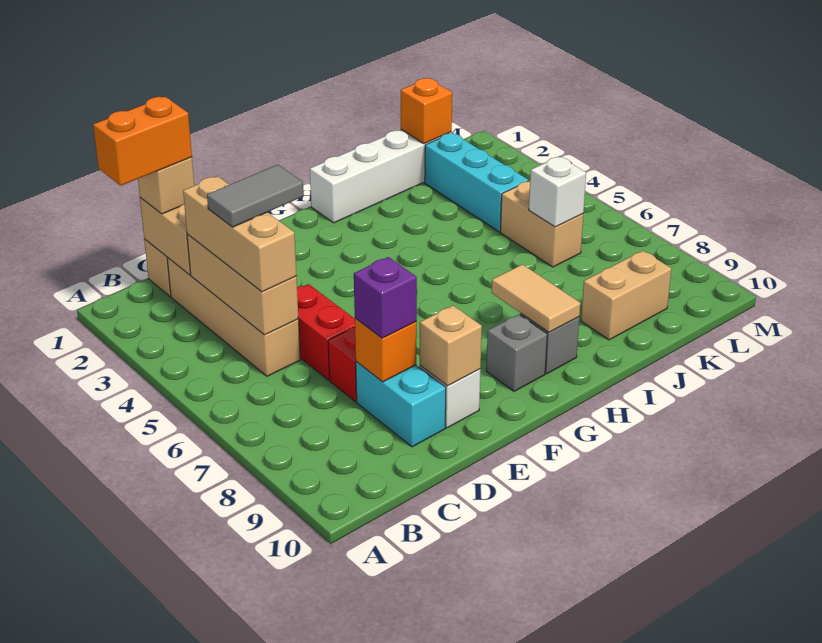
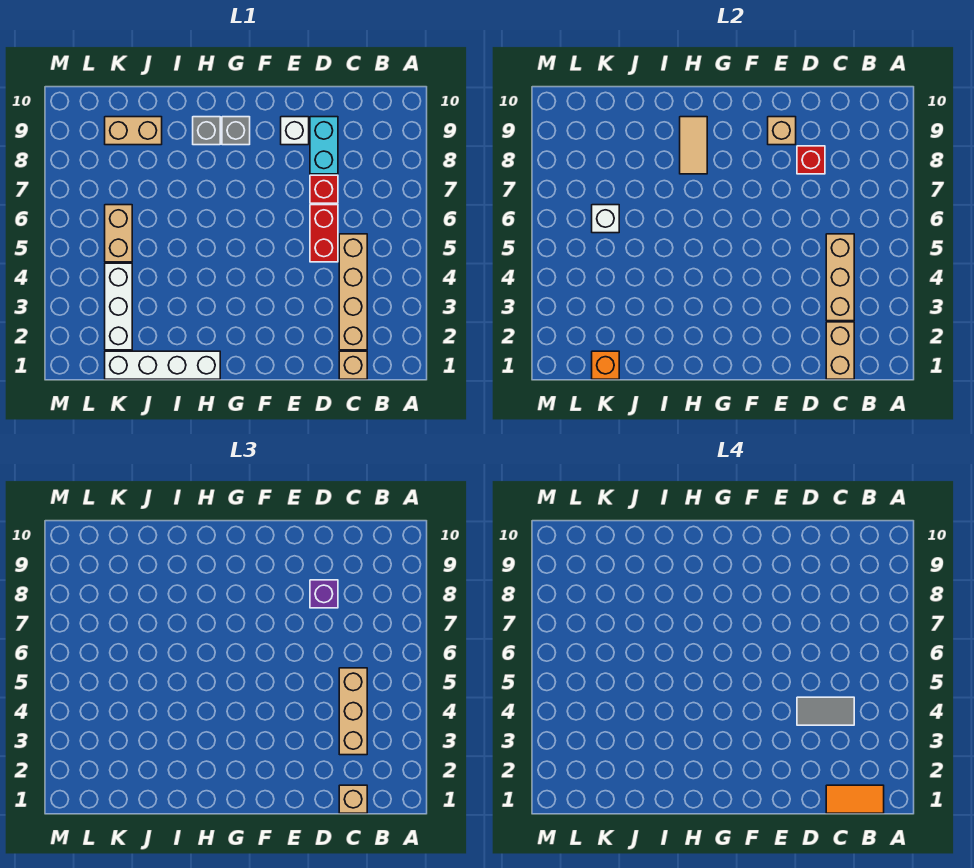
orange brick B1:C1 level 4 -> orange tile B1:C1 level 4
orange brick D8 level 2 -> red brick D8 level 2
cyan brick K2:K4 level 1 -> white brick K2:K4 level 1

